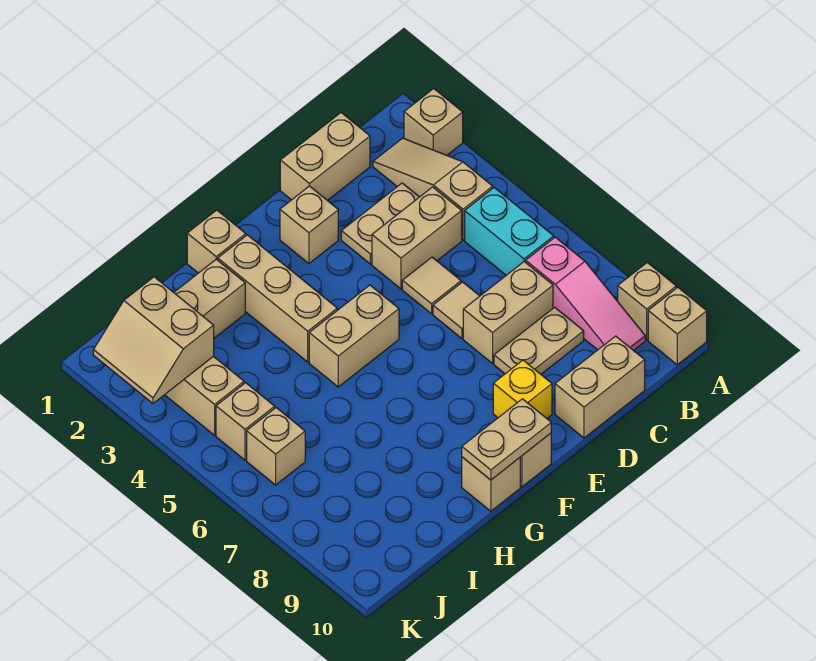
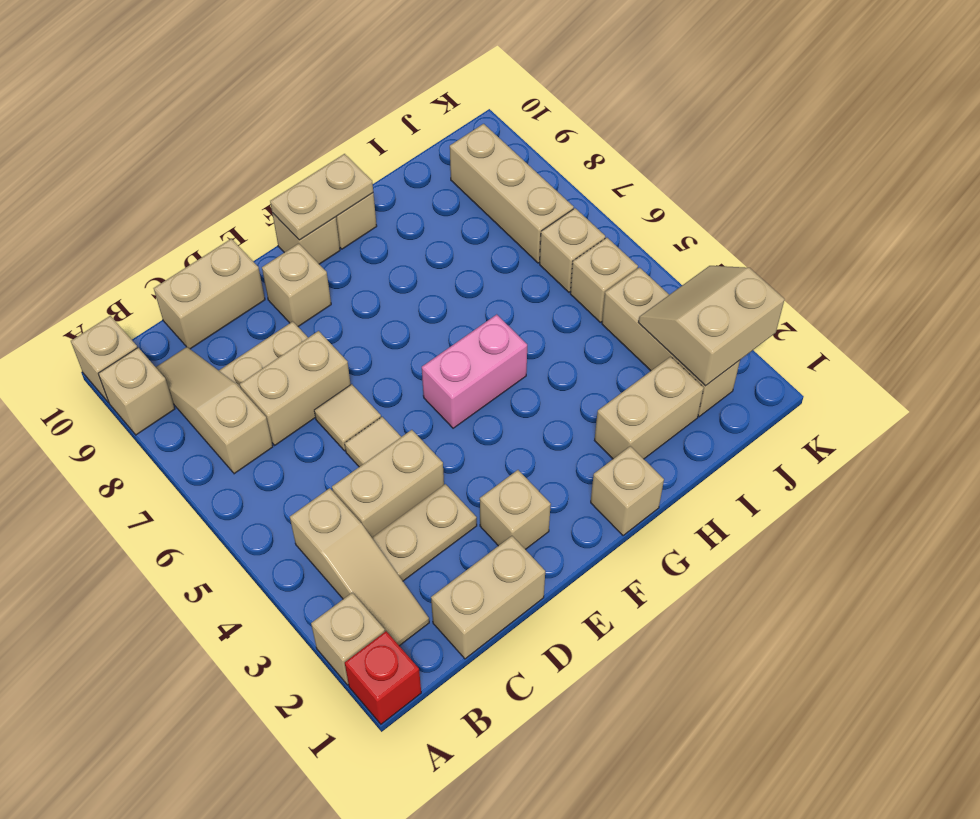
none -> red brick A1 level 1
cyan brick B5:B6 level 1 -> none
pink slope B7:B9 level 1 top 7 -> tan slope B7:B9 level 1 top 7
yellow brick E9 level 1 -> tan brick E9 level 1
tan brick F5:G5 level 1 -> pink brick F5:G5 level 1
tan brick G2:G4 level 1 -> tan brick J7:J9 level 1
tan slope J2:K3 level 2 top J -> tan slope J2:K3 level 2 top 2

